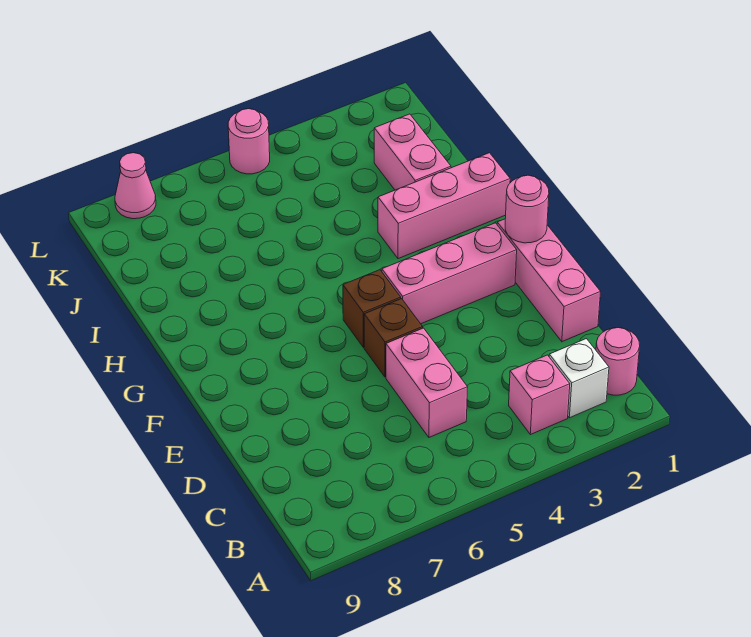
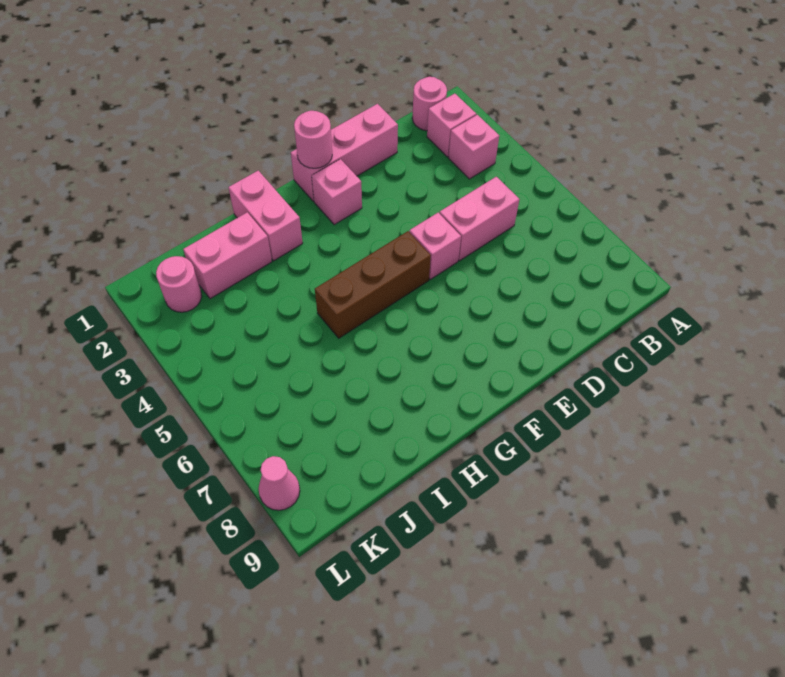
white brick B2 level 1 -> pink brick B2 level 1
brown brick E5 level 1 -> pink brick E5 level 1
pink brick F2:F4 level 1 -> pink brick F2 level 1
brown brick F5 level 1 -> brown brick F5:H5 level 1
pink brick H1:H3 level 1 -> pink brick H1:H2 level 1
pink round brick L5 level 1 -> pink round brick K2 level 1

